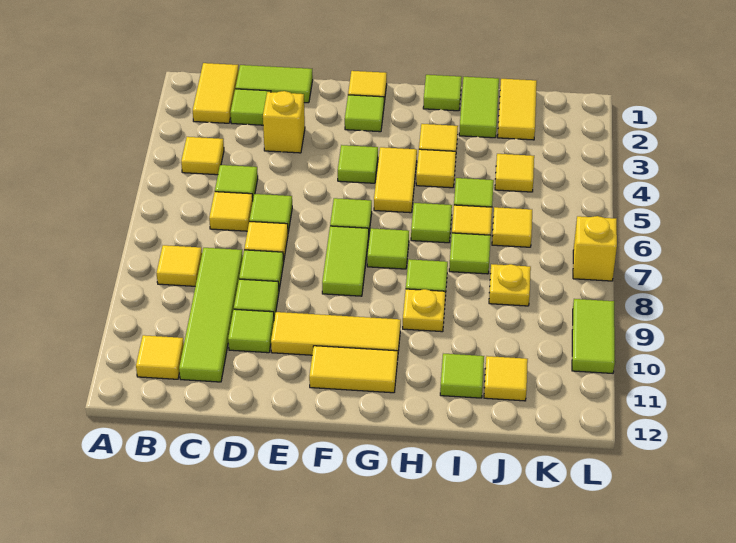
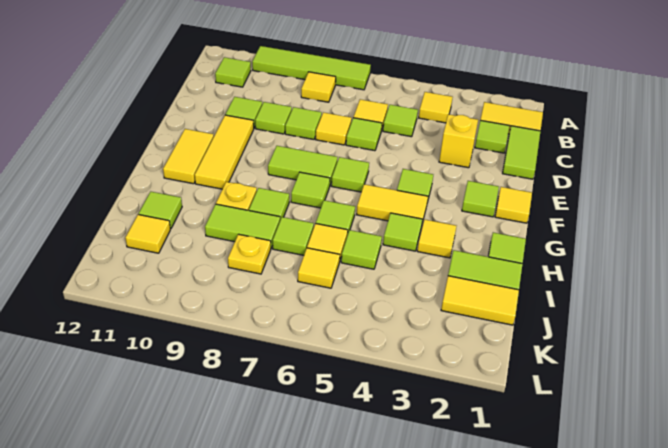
yellow tile B11 level 1 -> lime tile B11 level 1
lime tile C8:C11 level 1 -> lime tile A7:A10 level 1
yellow tile H4 level 1 -> lime tile H4 level 1
yellow tile J4 level 1 -> none
yellow brick L7 level 1 -> none
lime tile L9:L10 level 1 -> lime tile I8:I9 level 1

